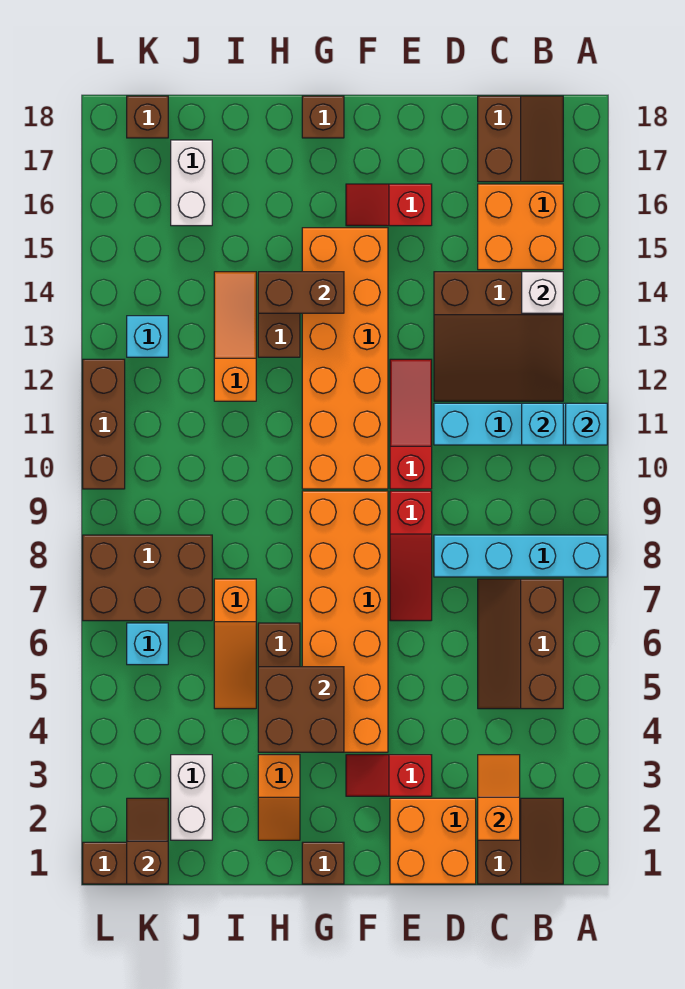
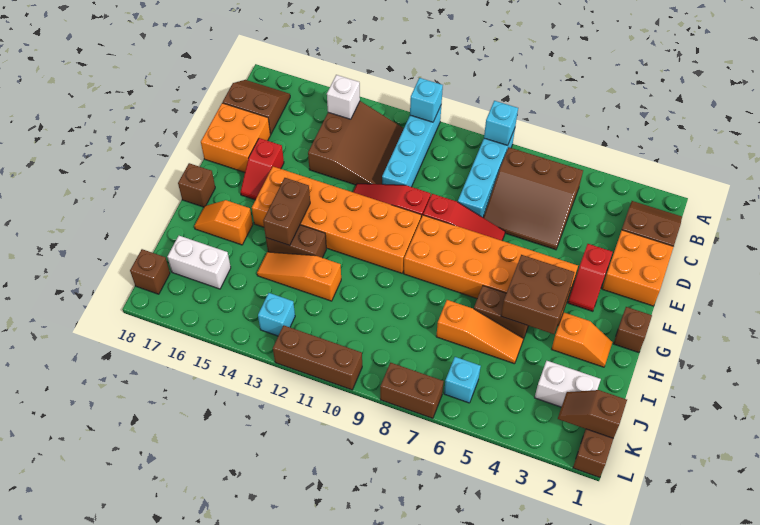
brown slope B5:C7 level 1 top B -> brown slope B5:D7 level 1 top B
cyan brick B11 level 2 -> cyan brick A8 level 2
orange brick B15:C16 level 1 -> orange brick D17:E18 level 1
orange slope C2:C3 level 2 top 2 -> orange slope H16:H17 level 1 top 16
brown brick J7:L8 level 1 -> brown brick L7:L8 level 1

